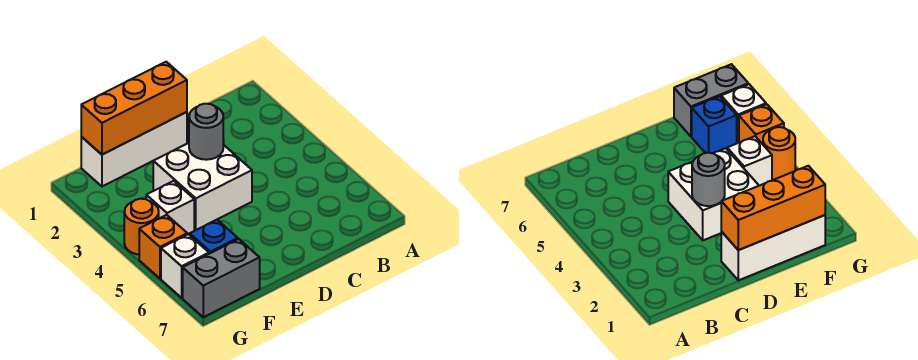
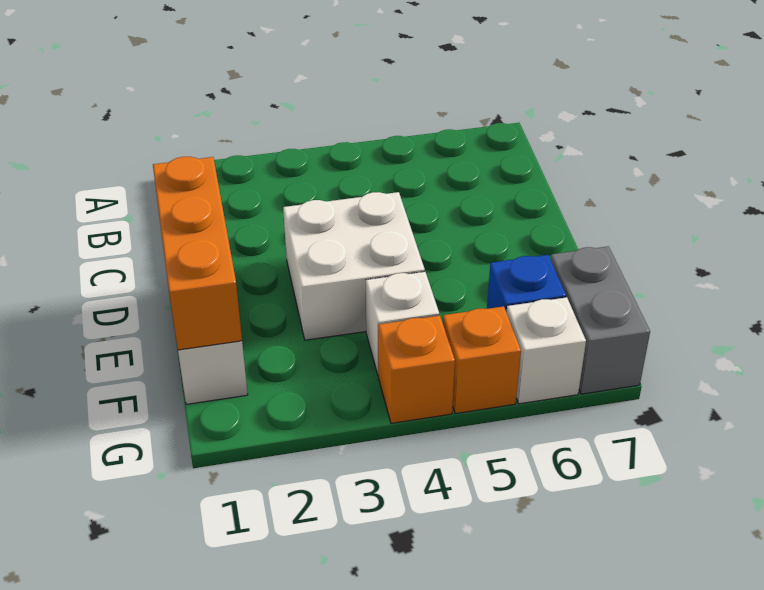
grey round brick D3 level 2 -> none
orange round brick G4 level 1 -> orange brick G4 level 1

